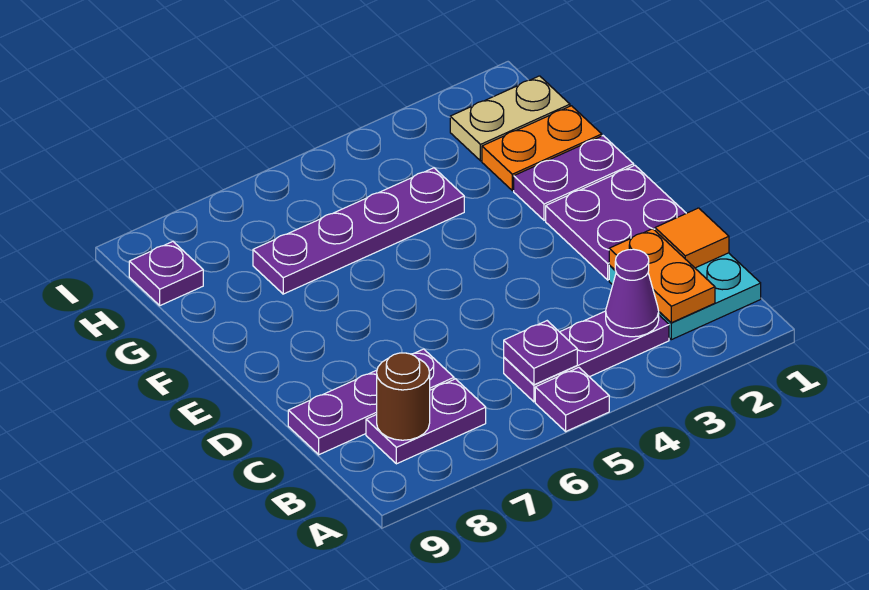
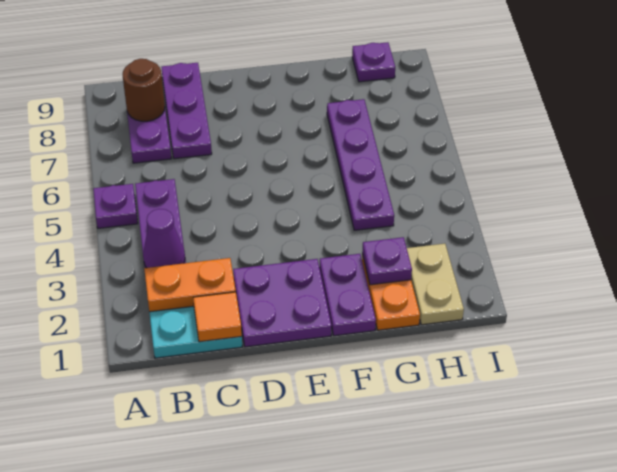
purple plate B5 level 2 -> purple plate G2 level 2

